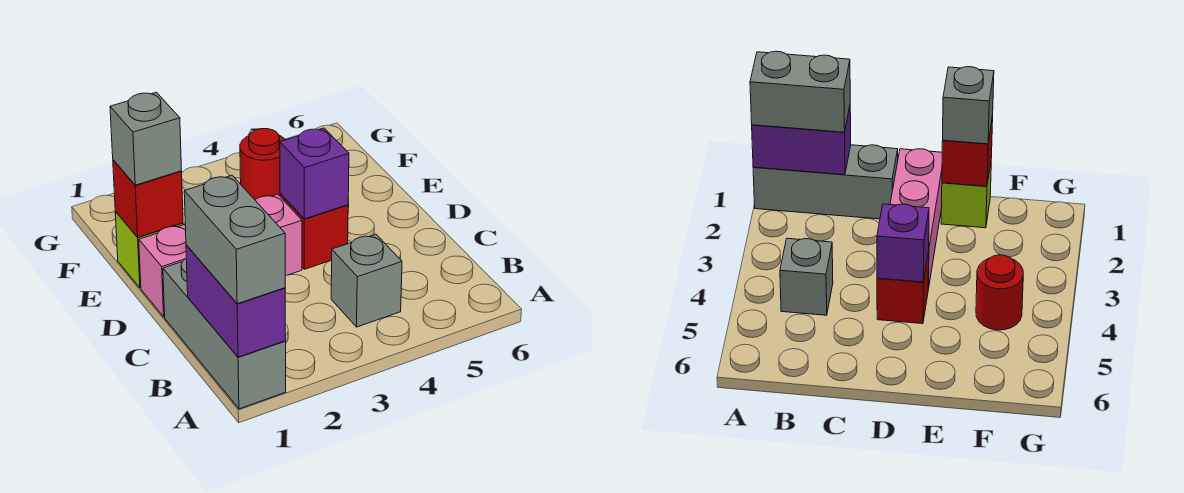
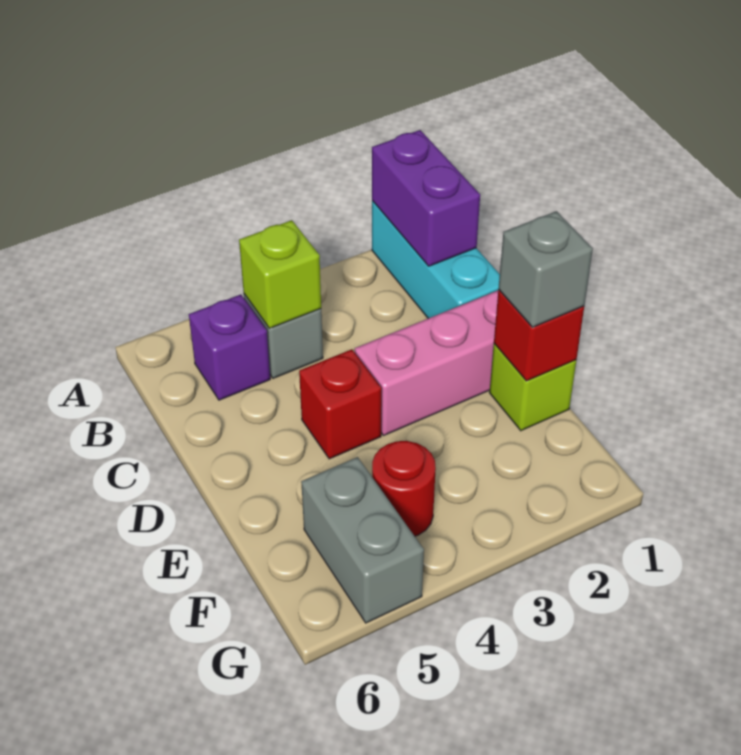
grey brick A1:C1 level 1 -> cyan brick A1:C1 level 1
grey brick A1:B1 level 3 -> grey brick F5:G5 level 1
none -> lime brick B4 level 2
purple brick D4 level 2 -> purple brick B5 level 1

